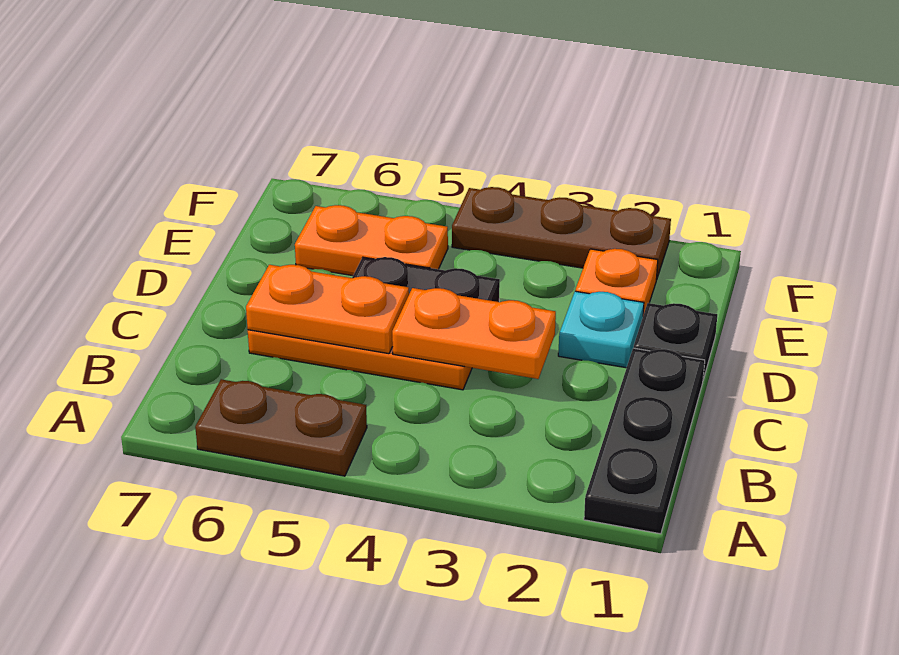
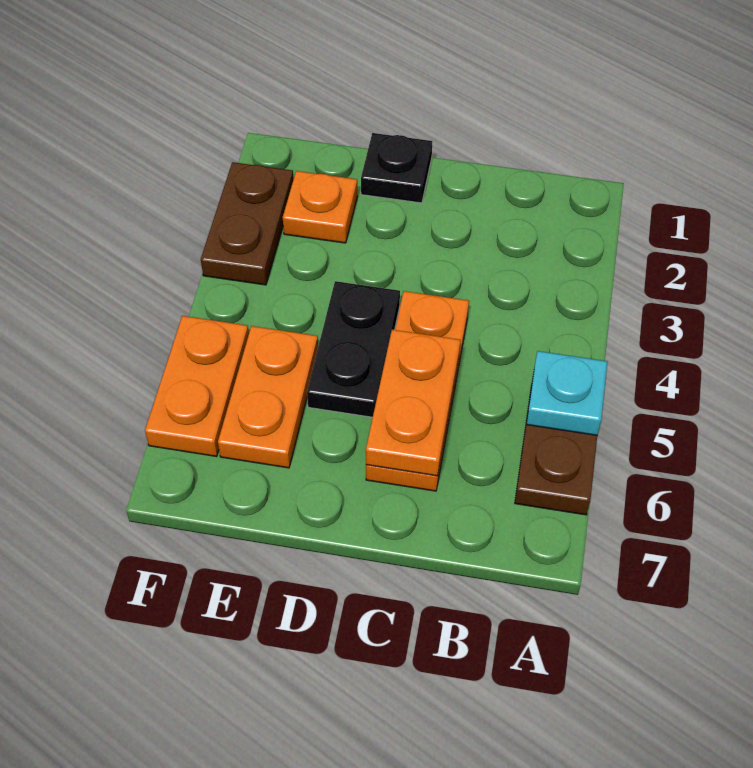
black plate A1:C1 level 1 -> none
orange plate C3:C4 level 2 -> orange plate F5:F6 level 1
cyan plate D2 level 1 -> cyan plate A5 level 2
brown plate F2:F4 level 1 -> brown plate F2:F3 level 1

